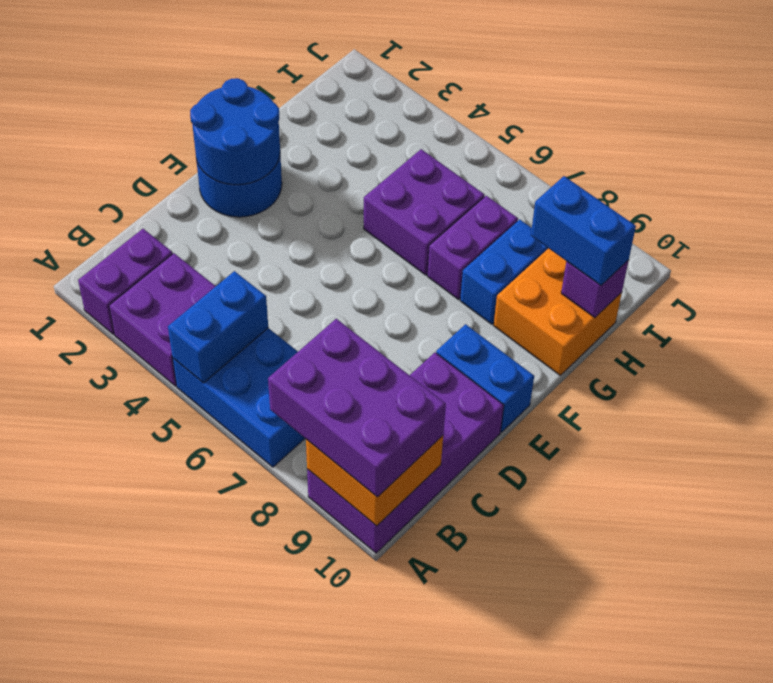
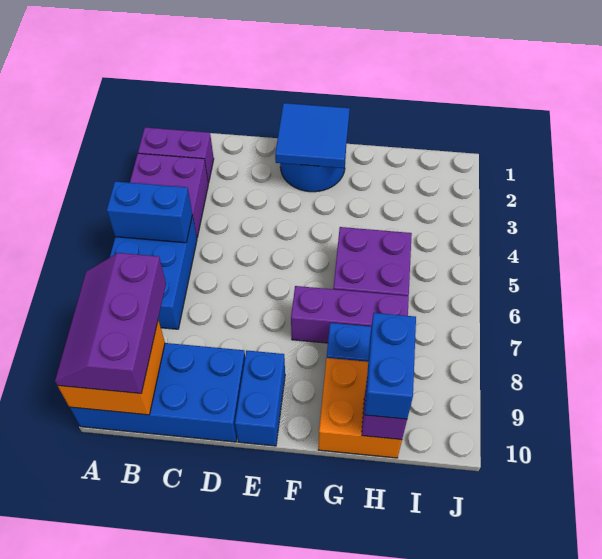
purple brick A8:B10 level 3 -> purple slope A8:B10 level 3 top B
purple brick A9:D10 level 1 -> blue brick A9:D10 level 1
blue round brick E1:F2 level 2 -> blue tile E1:F2 level 2
purple brick G7:H7 level 1 -> purple brick F7:H7 level 1

